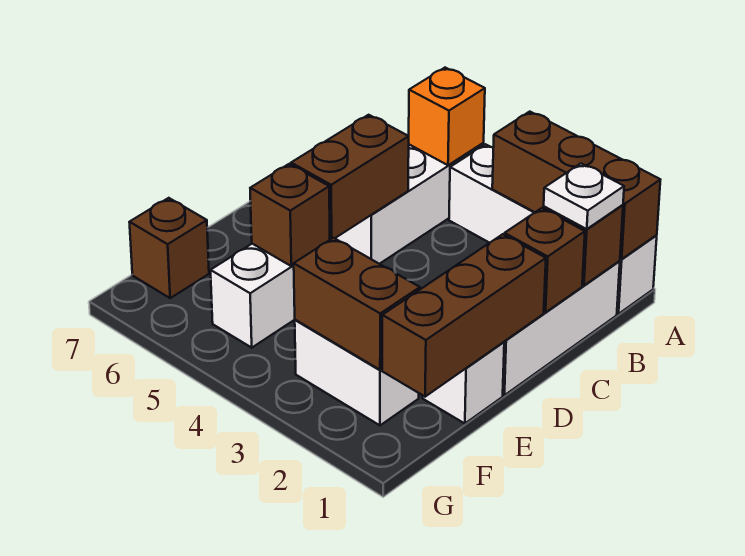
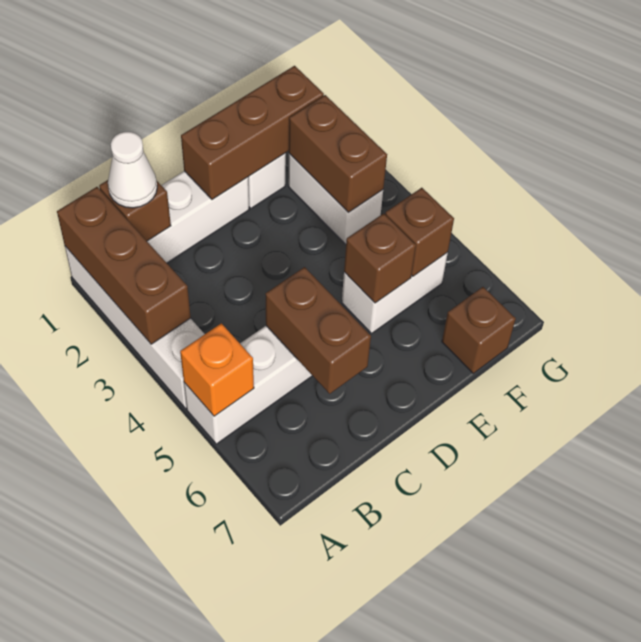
white plate B1 level 3 -> white cone B1 level 3
brown brick C1 level 2 -> brown brick F5 level 2
brown brick C5:D5 level 2 -> brown brick C5:C6 level 2

